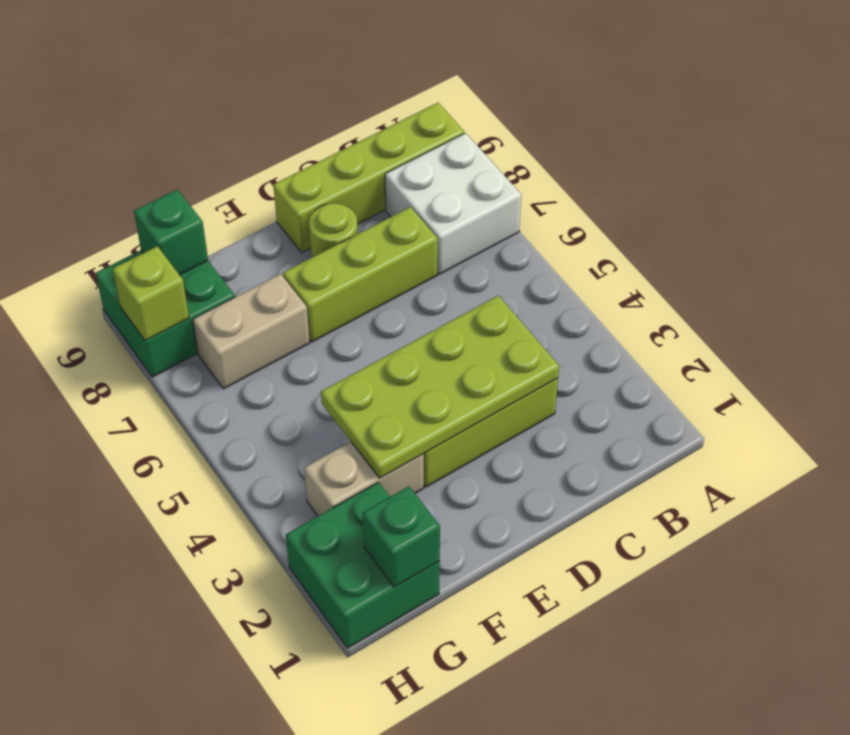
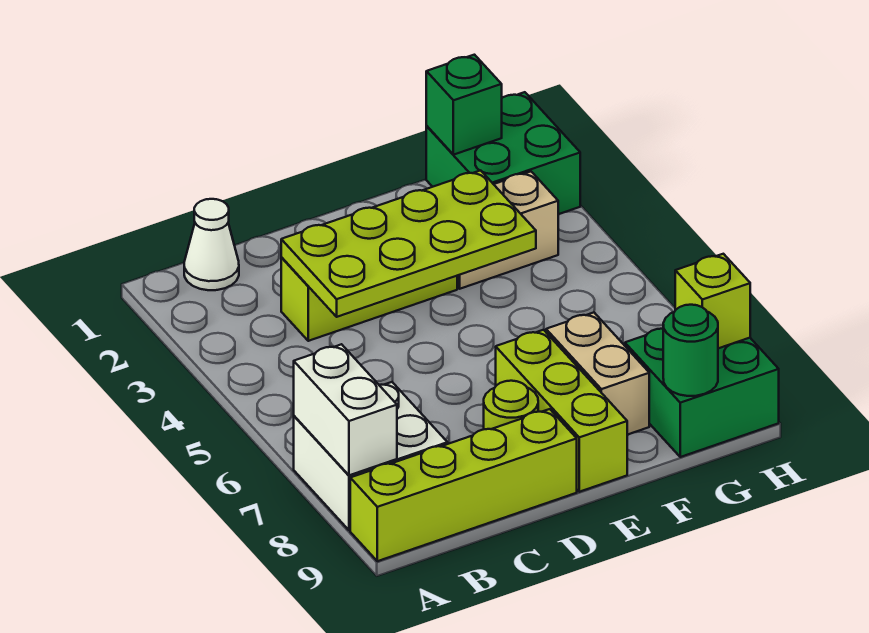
none -> white brick A7:A8 level 2
none -> white cone B1 level 1
lime brick C7:E7 level 1 -> lime brick E7:E9 level 1
tan brick F7:G7 level 1 -> tan brick F7:F8 level 1
green brick G9 level 2 -> green round brick G9 level 2

